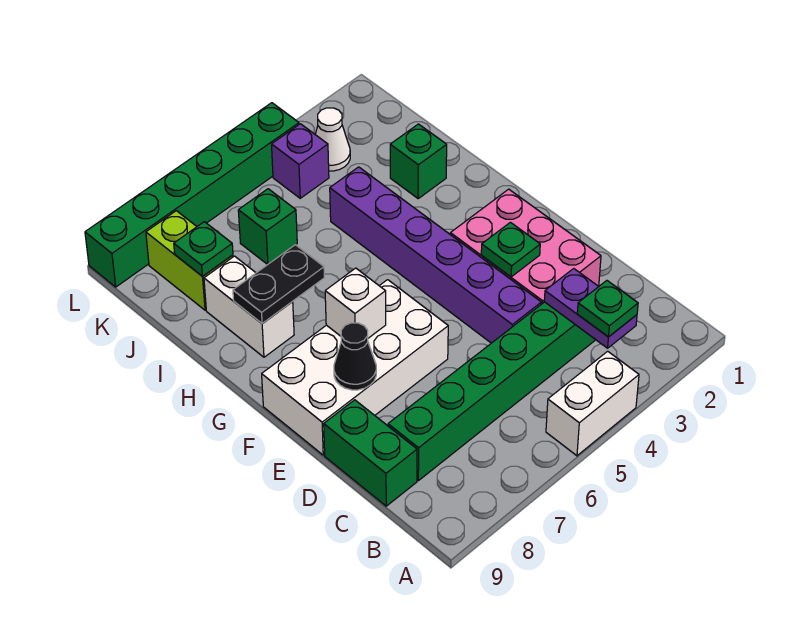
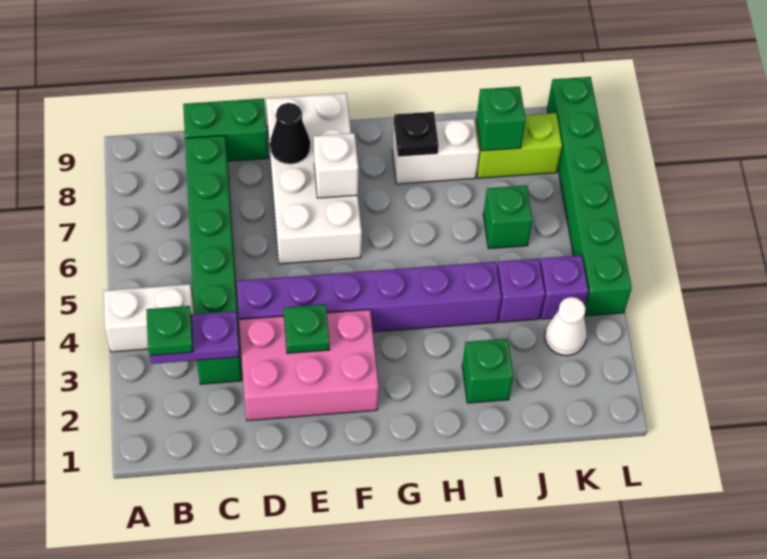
white brick A4:A5 level 1 -> white brick A4:B4 level 1
black plate H7:H8 level 2 -> black plate H8 level 2
none -> purple brick J4 level 1
green plate J8 level 2 -> green brick J8 level 2

